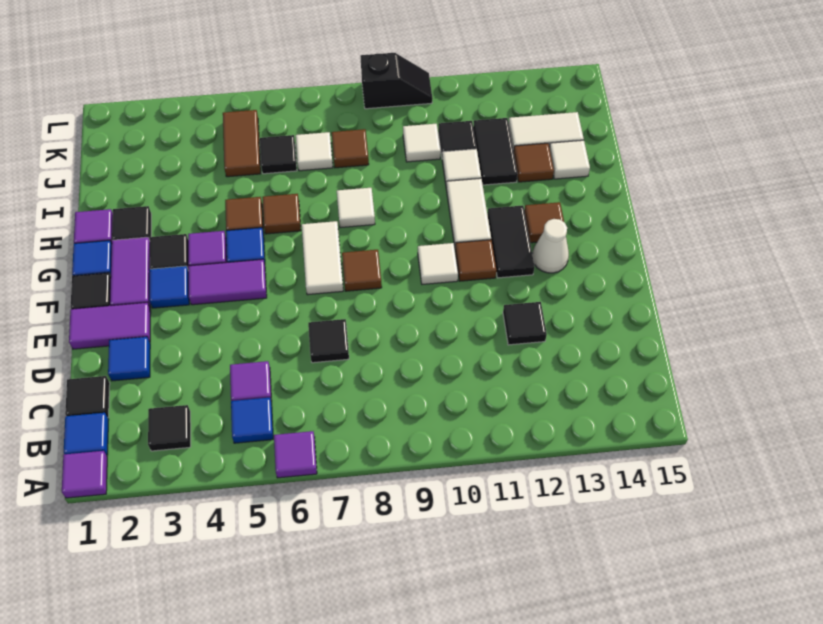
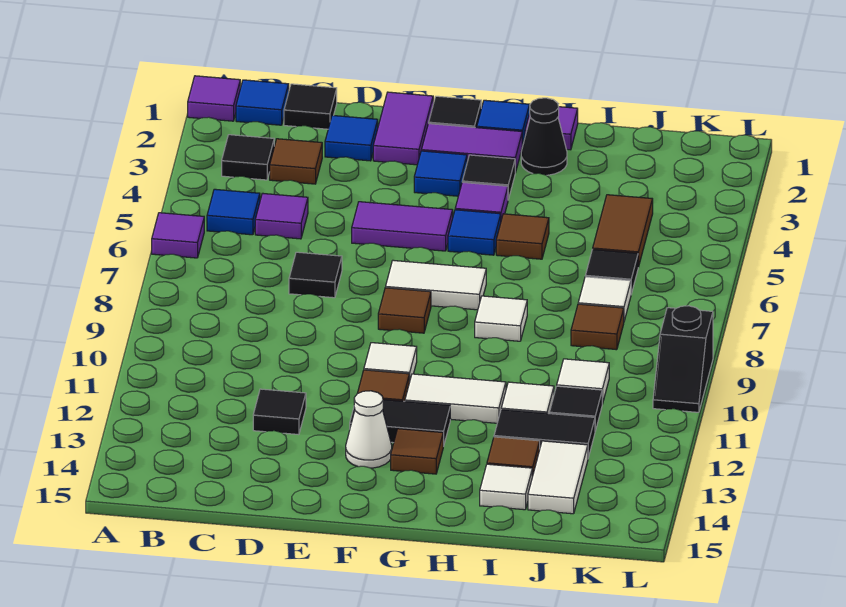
purple tile F4:F5 level 1 -> purple tile E5:F5 level 1
black tile H2 level 1 -> black cone H2 level 1
brown tile H6 level 1 -> brown tile C3 level 1
brown tile J5:K5 level 1 -> brown tile J4:J5 level 1

